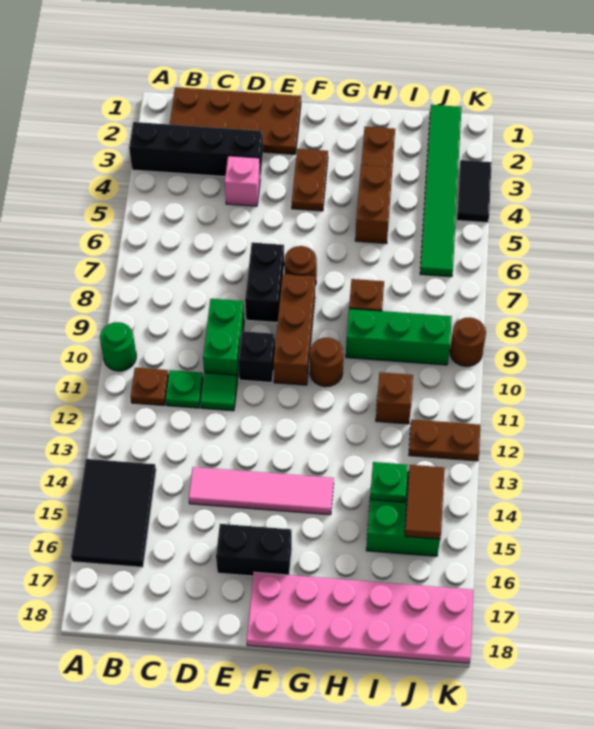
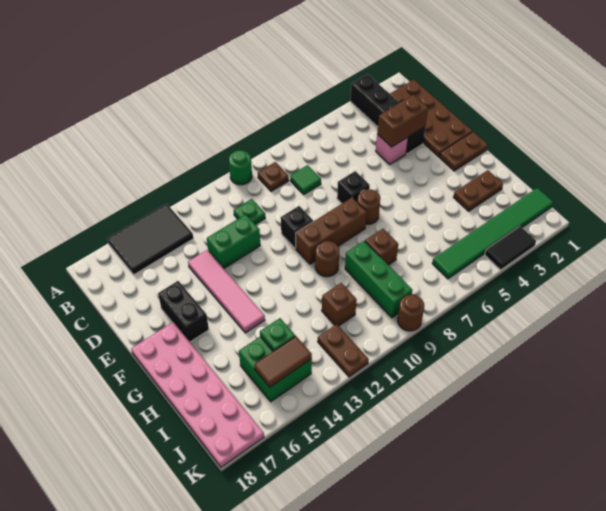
brown plate B11 level 1 -> brown plate B9 level 1
green brick D9:D10 level 1 -> green brick D12:D13 level 1
green tile D11 level 1 -> green tile C8 level 1
black brick E7:E8 level 1 -> black brick E7 level 1
brown plate F3:F4 level 1 -> brown plate F1:F2 level 1
brown brick H4:H5 level 1 -> brown brick D3:D4 level 2

